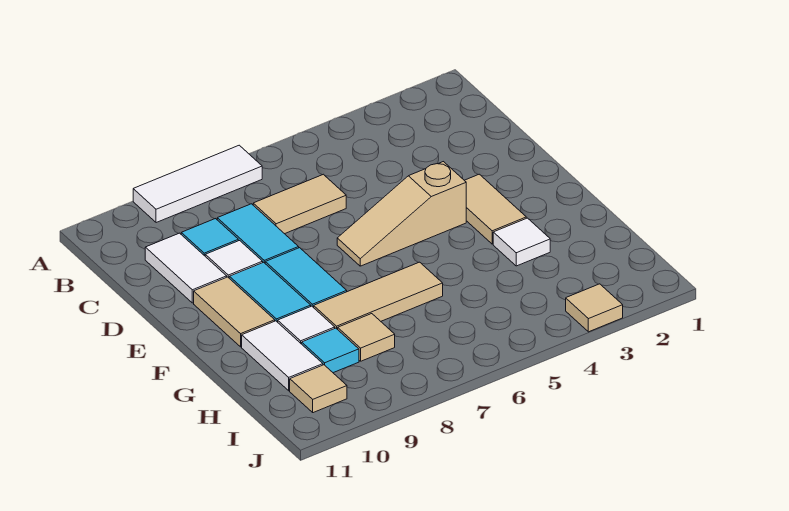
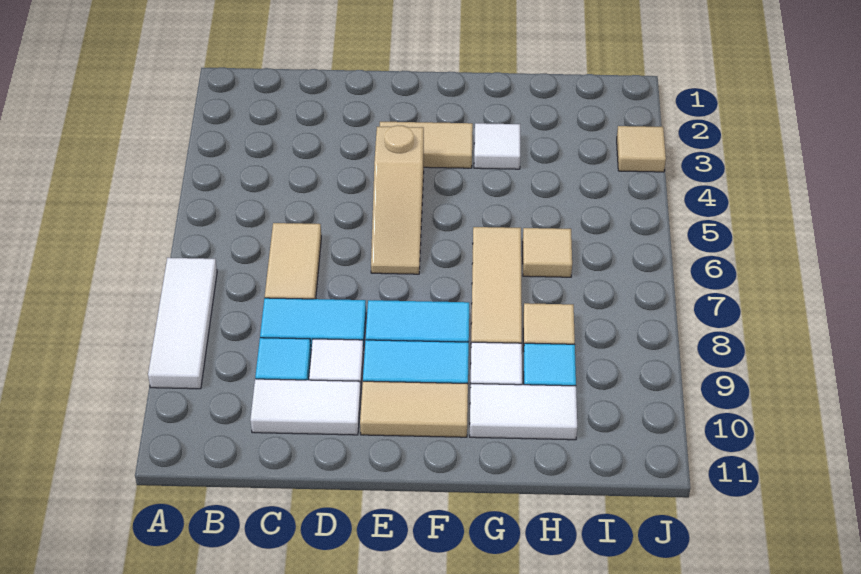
tan tile I10 level 1 -> tan tile H6 level 1

